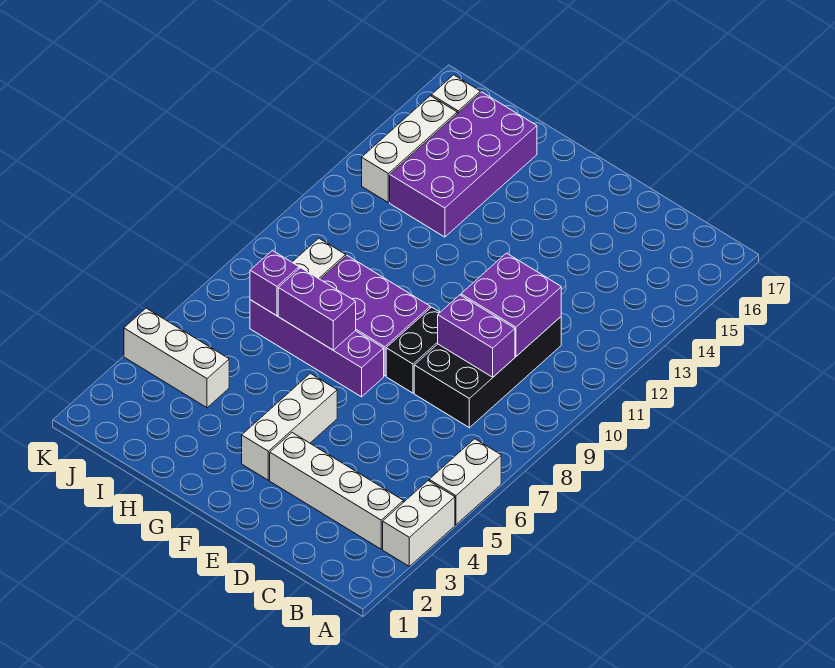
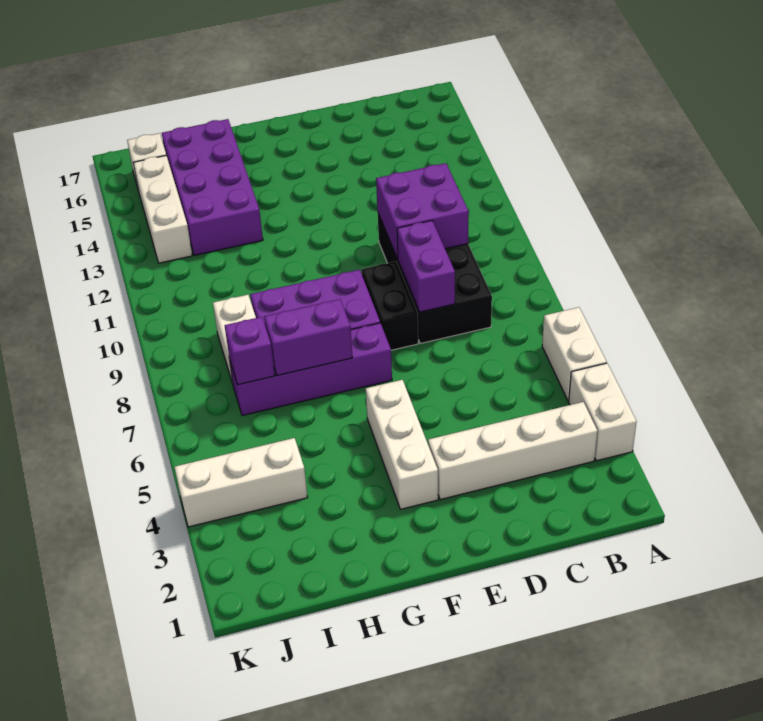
purple brick C9:D9 level 2 -> purple brick D8:D9 level 2

